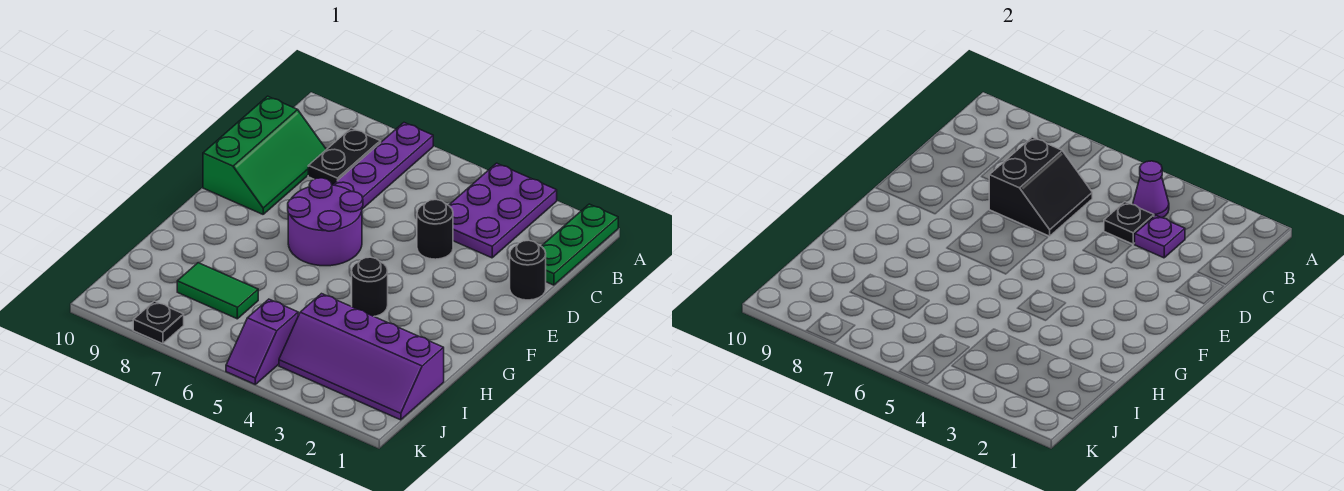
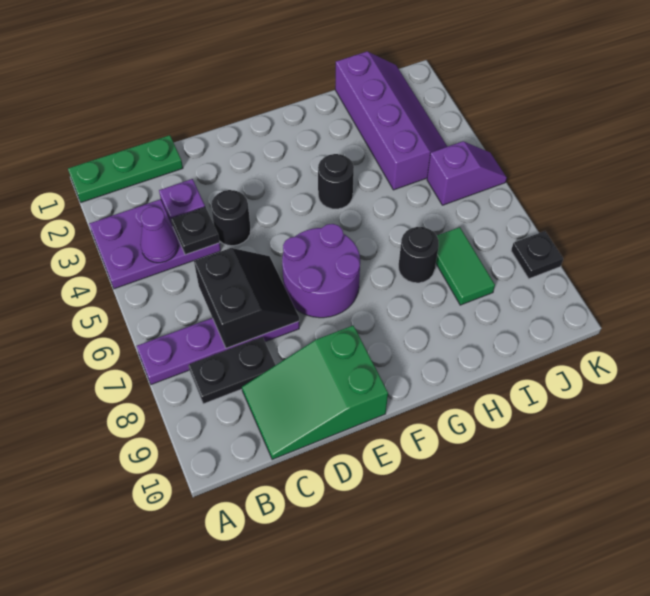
black slope C6:D7 level 2 top 7 -> black slope C6:D7 level 2 top C
green slope C9:E10 level 1 top 10 -> green slope C9:E10 level 1 top E
black round brick D1 level 1 -> black round brick H7 level 1

